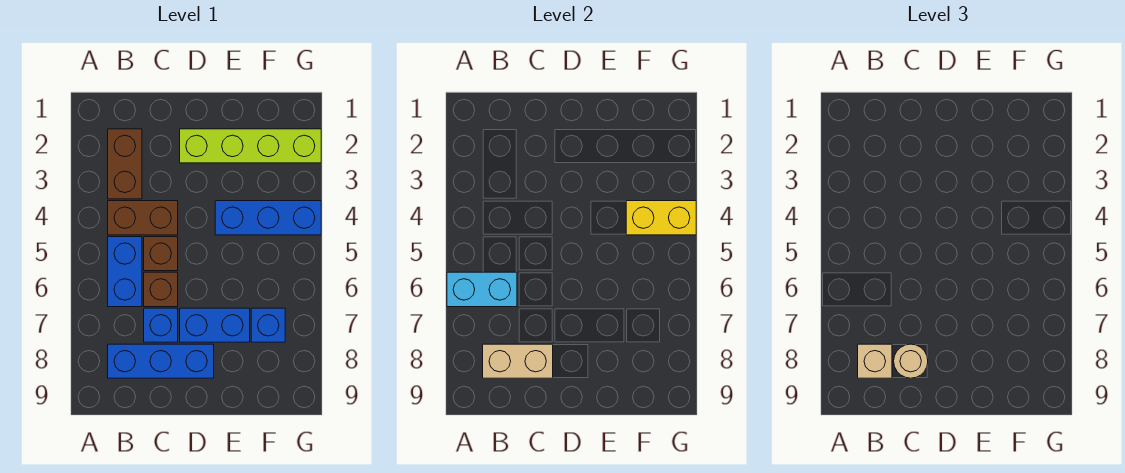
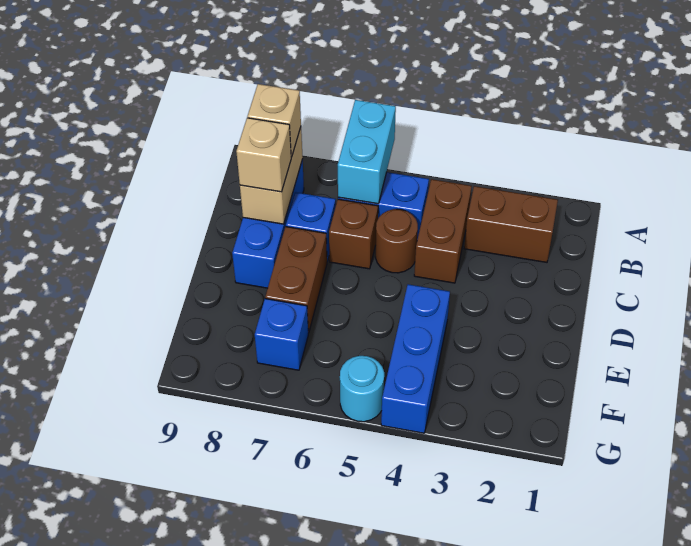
brown brick C5 level 1 -> brown round brick C5 level 1
tan round brick C8 level 3 -> tan brick C8 level 3
lime brick D2:G2 level 1 -> none
blue brick D7:E7 level 1 -> brown brick D7:E7 level 1
yellow brick F4:G4 level 2 -> none
none -> cyan round brick G5 level 1

